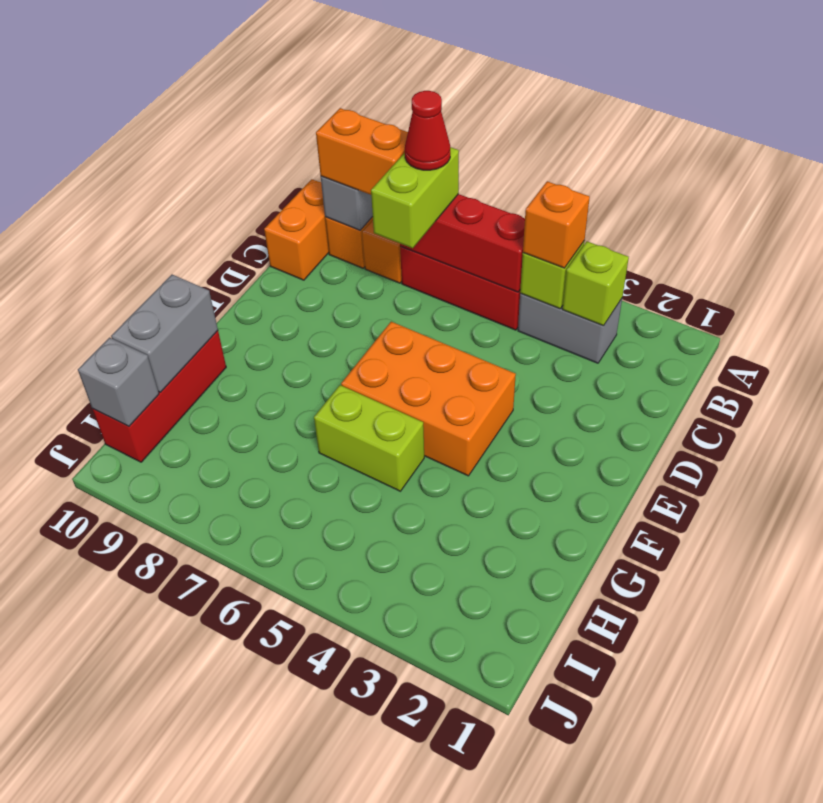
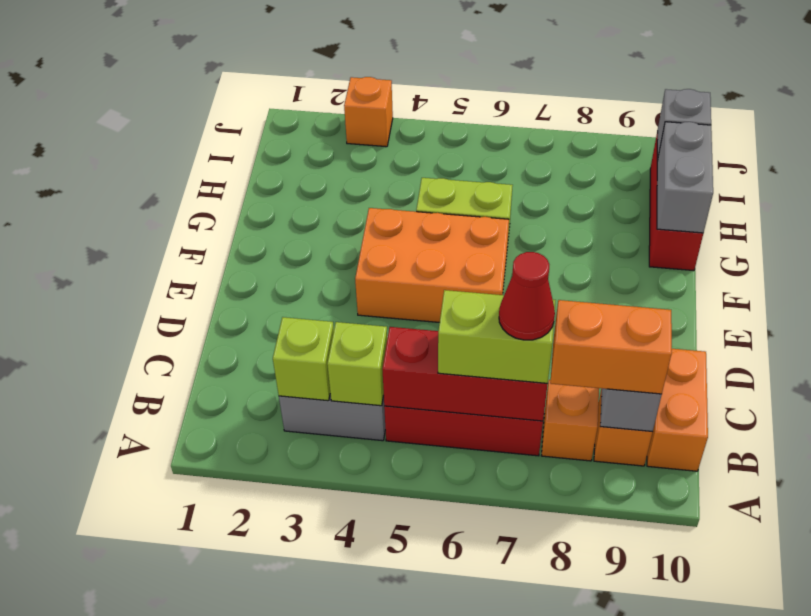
orange brick B4 level 3 -> orange brick J3 level 1
lime brick B7:C7 level 3 -> lime brick B6:B7 level 3

